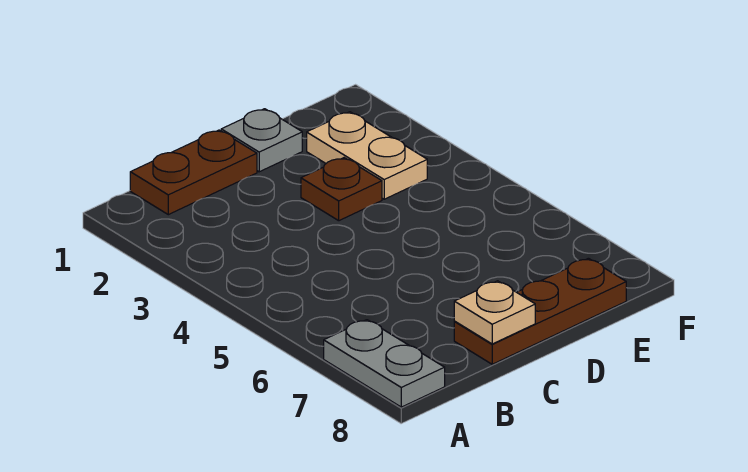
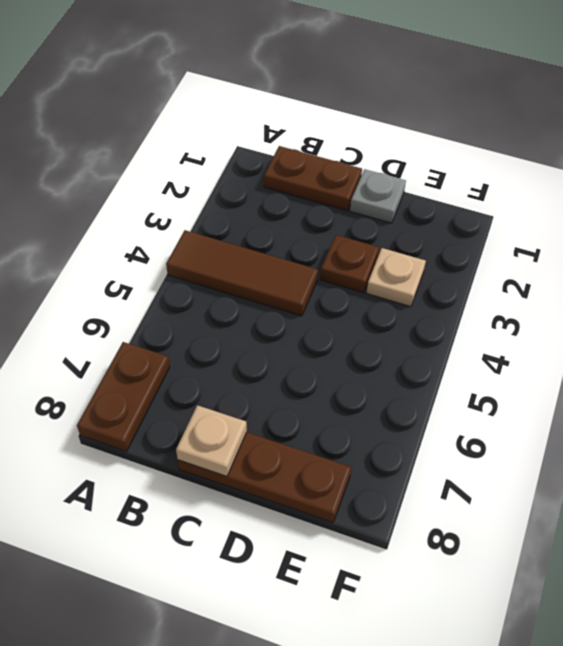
none -> brown tile A4:C4 level 1
grey plate A7:A8 level 1 -> brown plate A7:A8 level 1
tan plate E2:E3 level 1 -> tan plate E3 level 1

